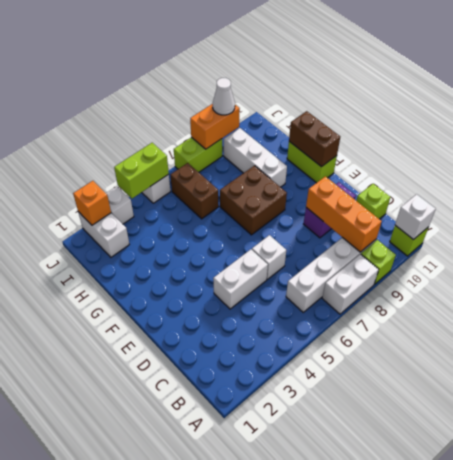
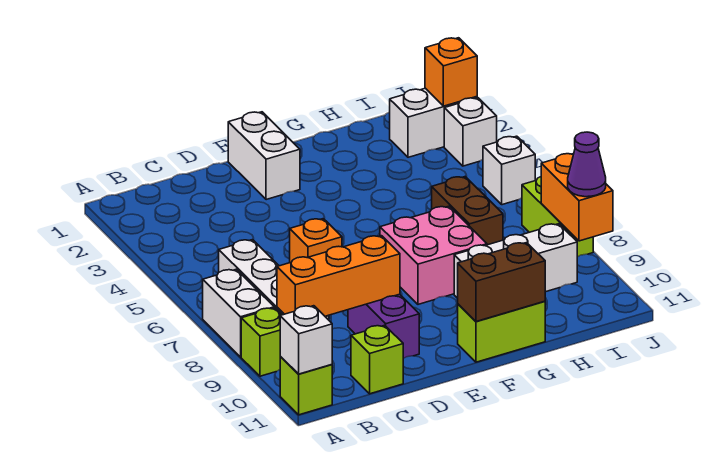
white brick D4:D5 level 1 -> white brick E1:E2 level 1
white brick D6 level 1 -> orange brick D6 level 1
brown brick F7:G8 level 1 -> pink brick F7:G8 level 1
brown brick H6:I6 level 1 -> brown brick H6:H7 level 1
lime brick J4:J5 level 2 -> none
white cone J9 level 3 -> purple cone J9 level 3

